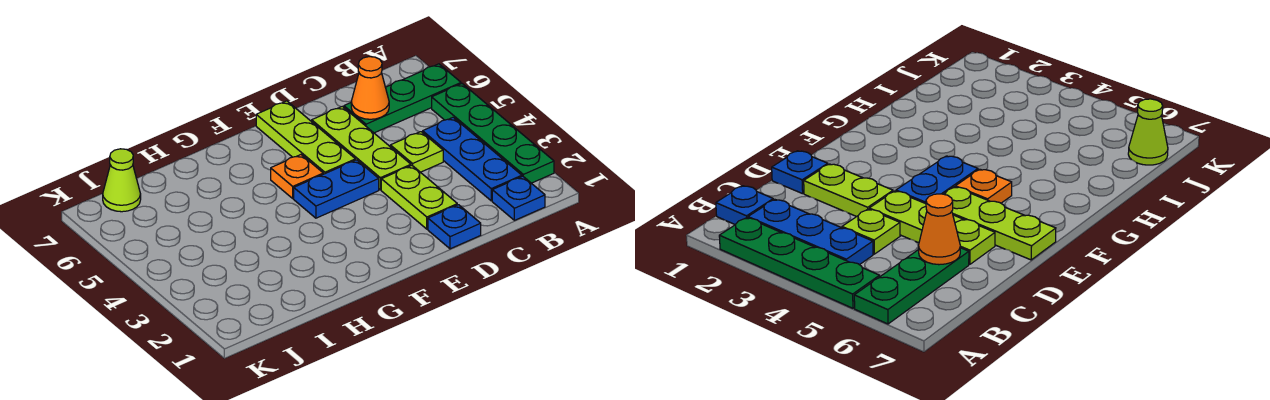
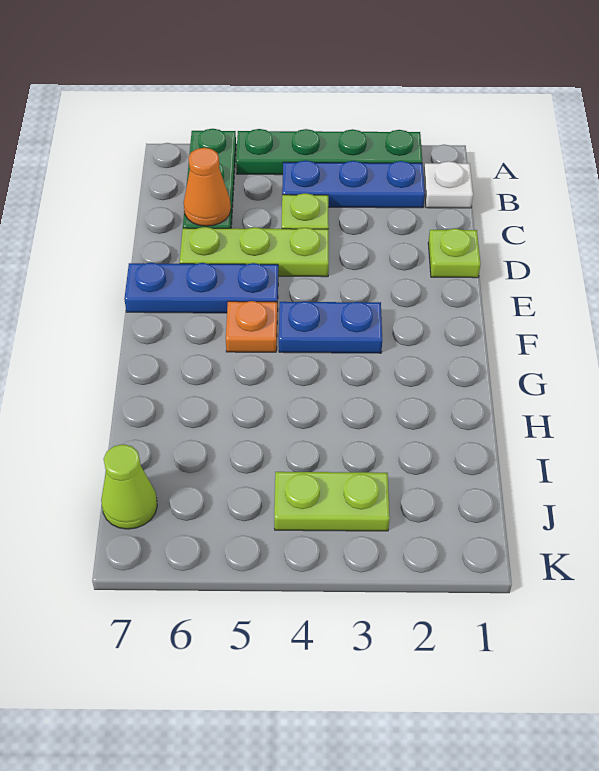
blue plate B1 level 1 -> white plate B1 level 1
blue plate D1 level 1 -> lime plate D1 level 1
lime plate D2:D3 level 1 -> lime plate J3:J4 level 1
blue plate E4:F4 level 1 -> blue plate F3:F4 level 1
lime plate E5:E7 level 1 -> blue plate E5:E7 level 1

